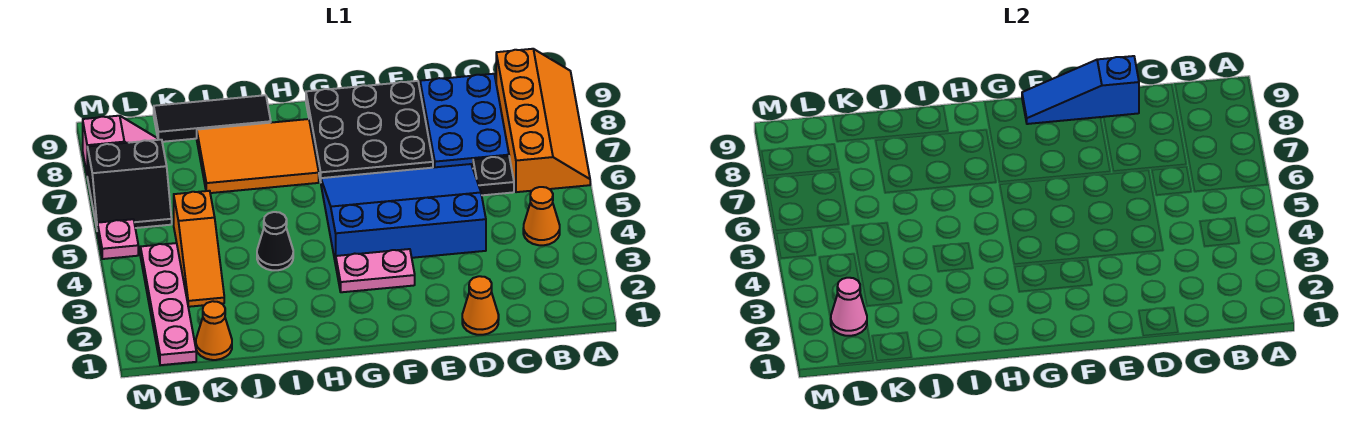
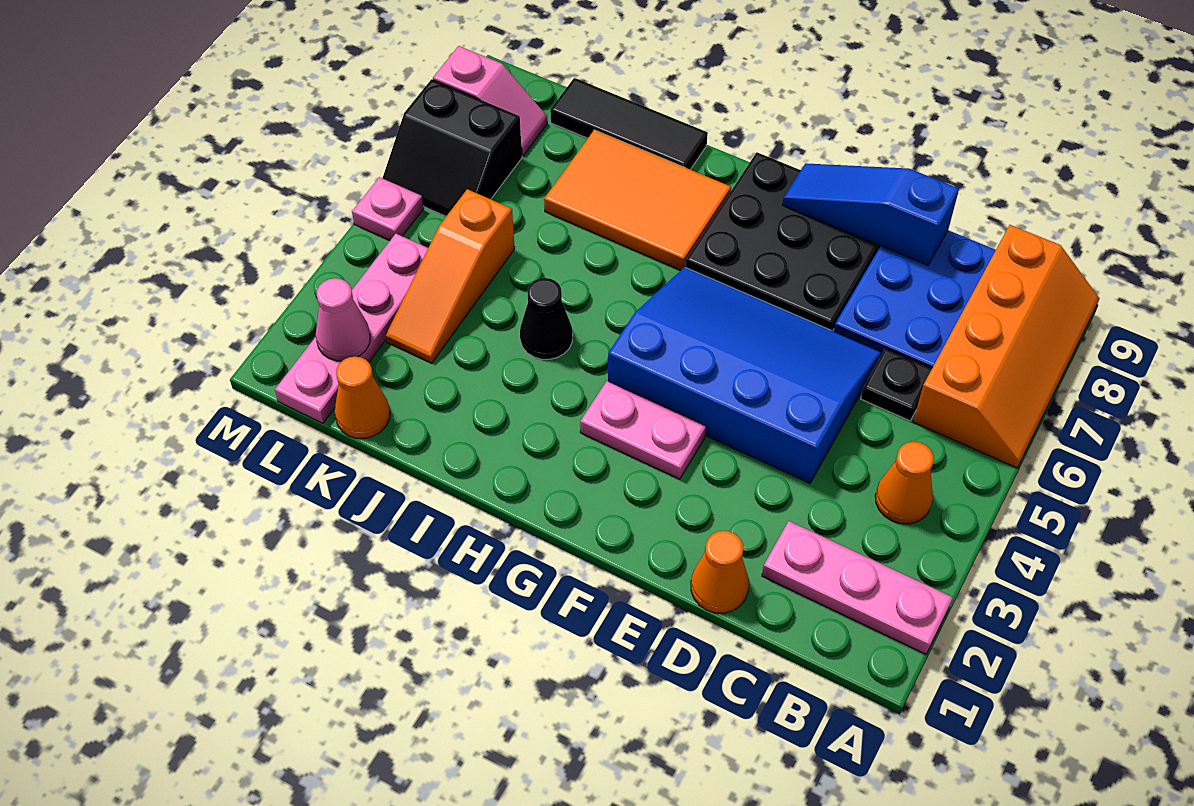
none -> pink plate A2:C2 level 1

